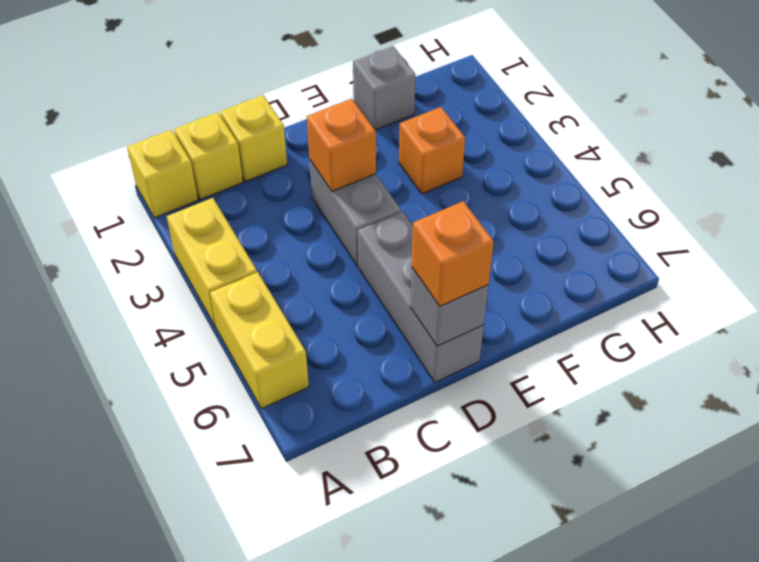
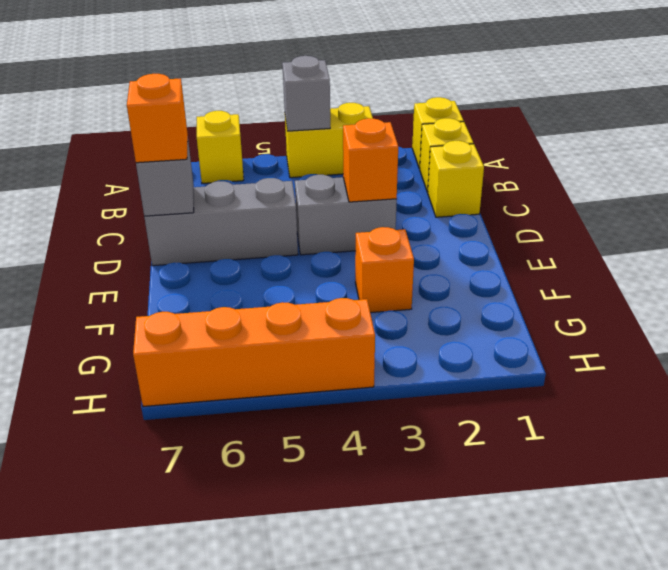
yellow brick A5:A6 level 1 -> yellow brick A6 level 1
grey brick F1 level 1 -> grey brick A4 level 2
none -> orange brick H4:H7 level 1

